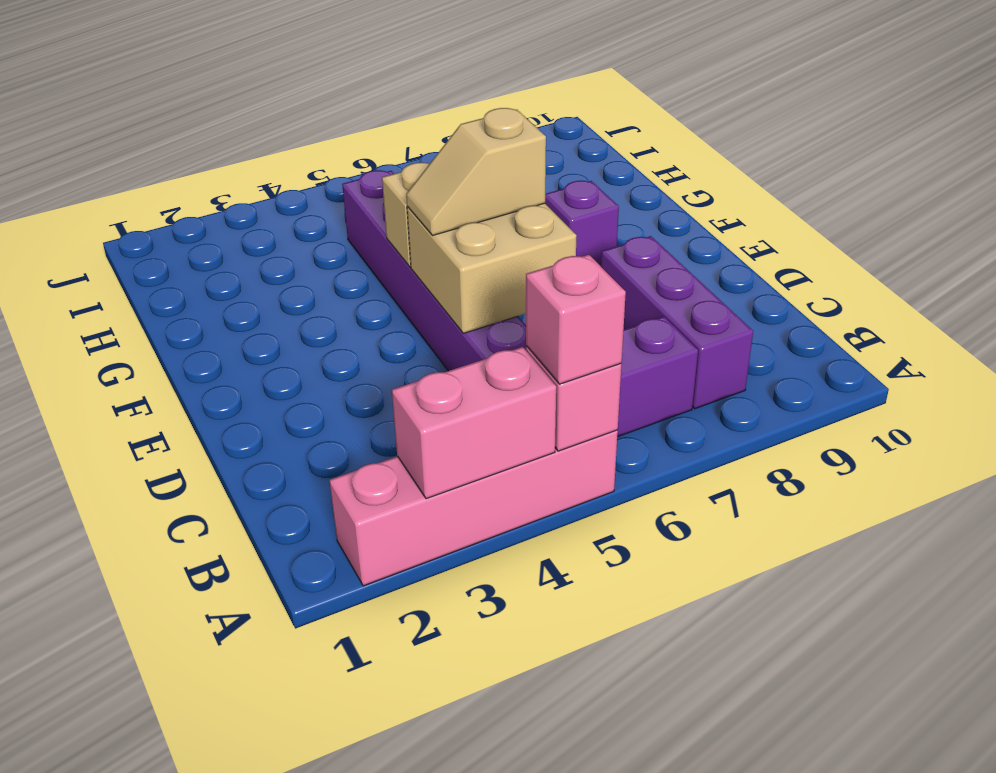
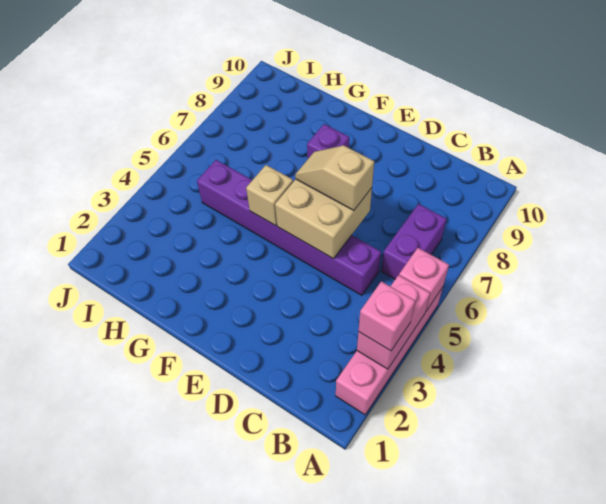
pink brick A5 level 3 -> pink brick A3 level 3
purple brick B8:D8 level 1 -> none
tan slope E5:E6 level 3 top 6 -> tan slope D6:E6 level 3 top D

